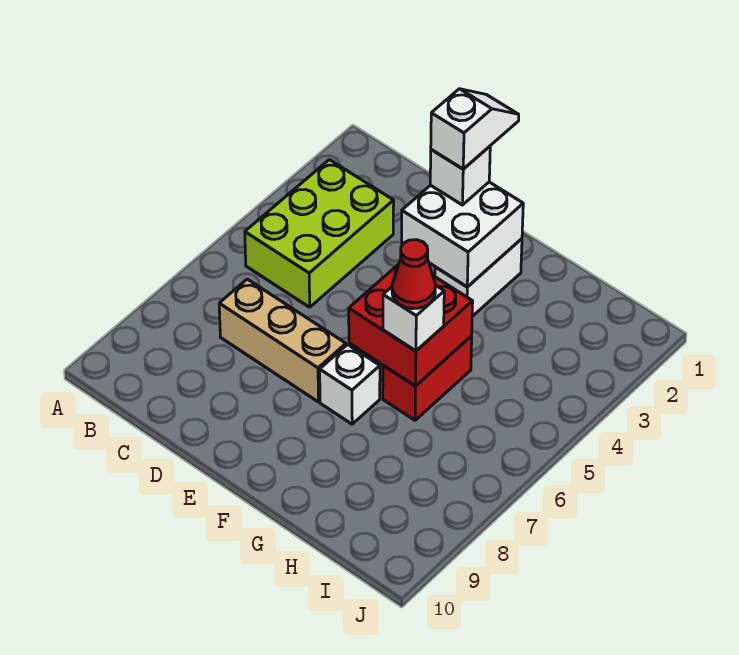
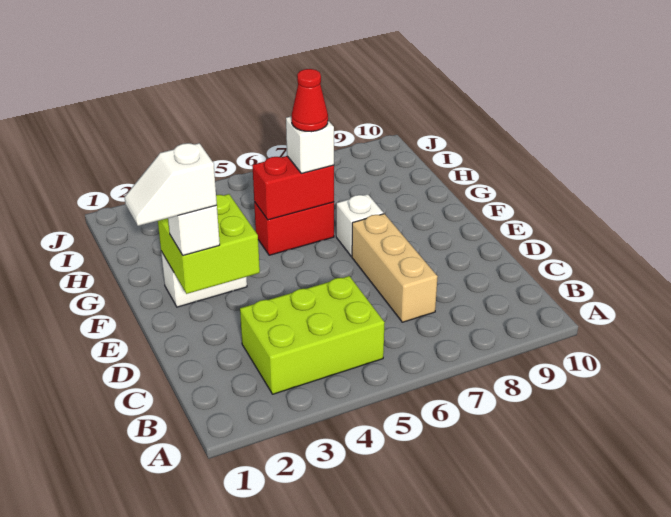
white brick E2:F3 level 2 -> lime brick E2:F3 level 2
red brick F5:G6 level 2 -> red brick G5:G6 level 2

